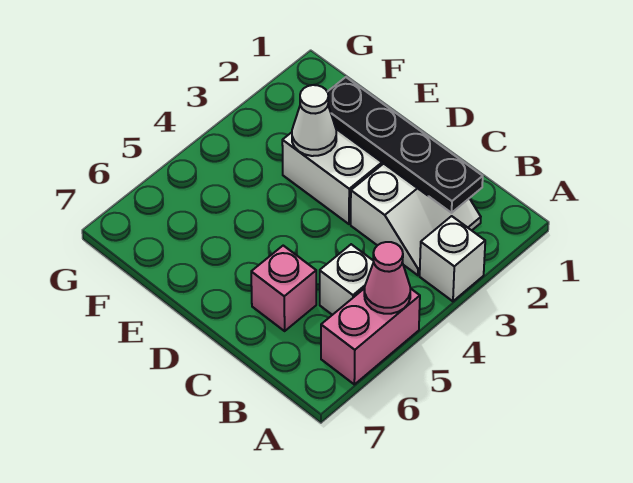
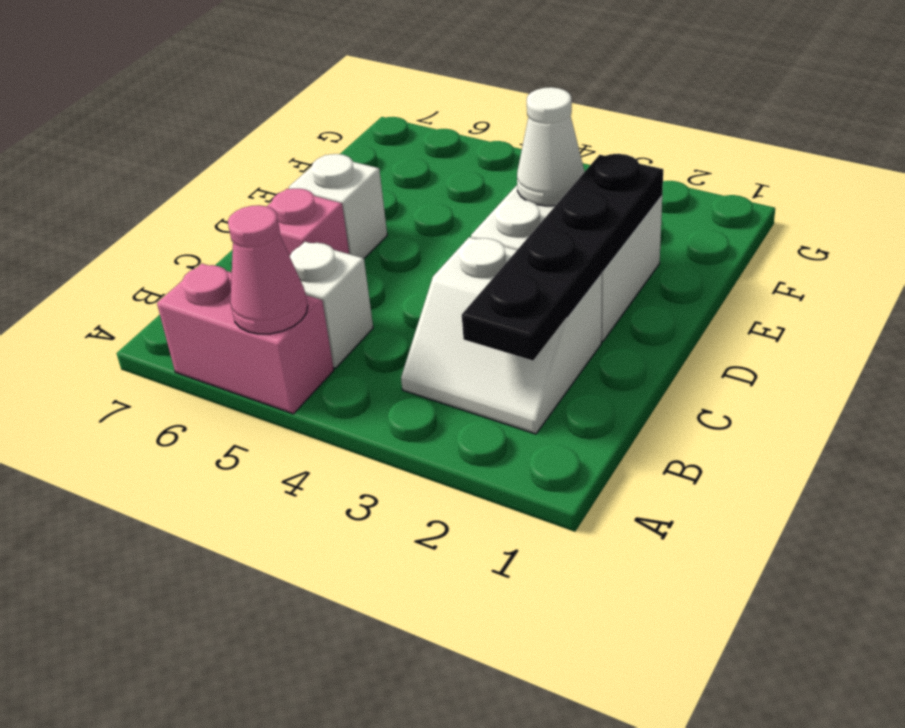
white brick A3 level 1 -> white brick D6 level 1

